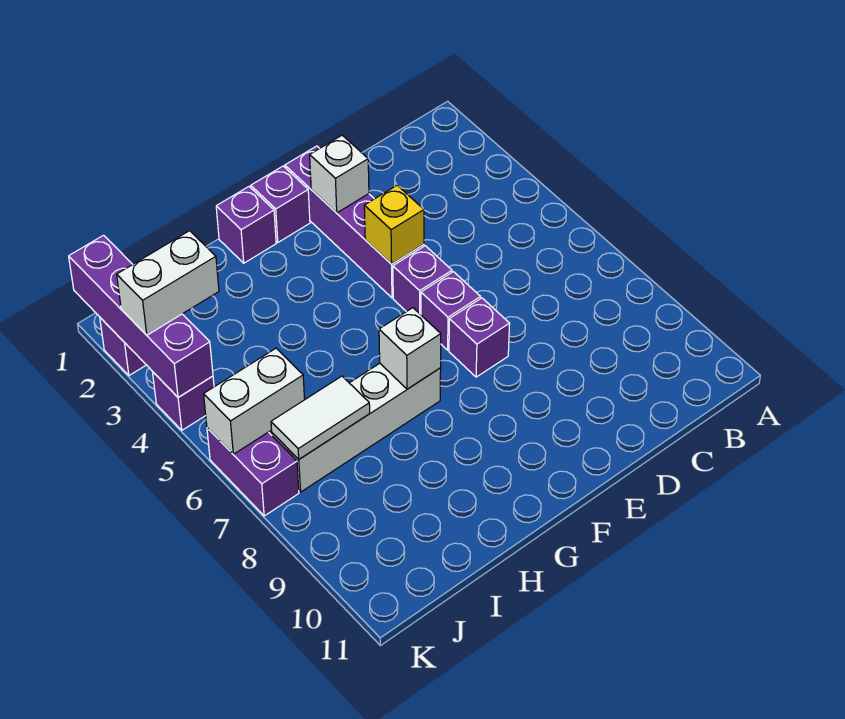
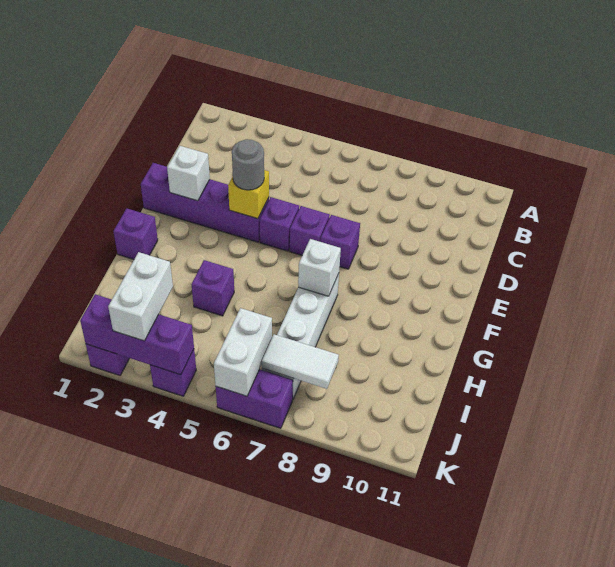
none -> grey round brick E4 level 3
purple brick F1 level 1 -> purple brick H4 level 1
white tile I7:J7 level 2 -> white tile J7:J8 level 2
purple brick K1:K4 level 2 -> purple brick K2:K4 level 2

